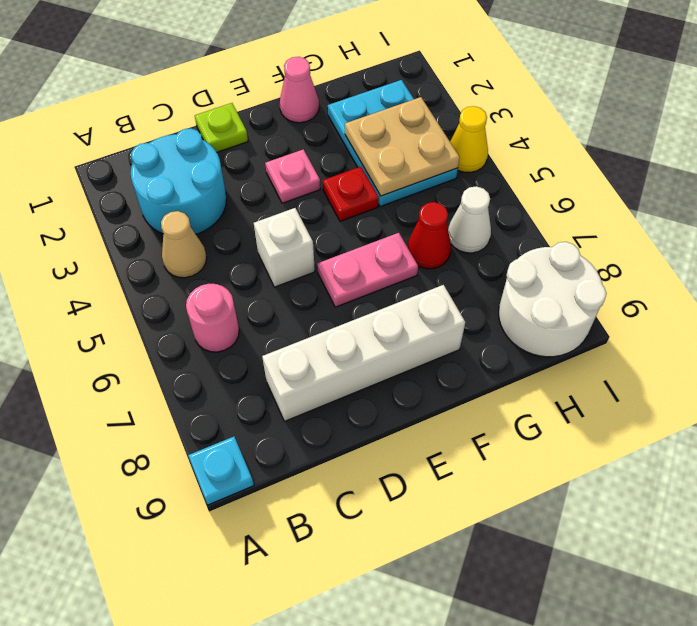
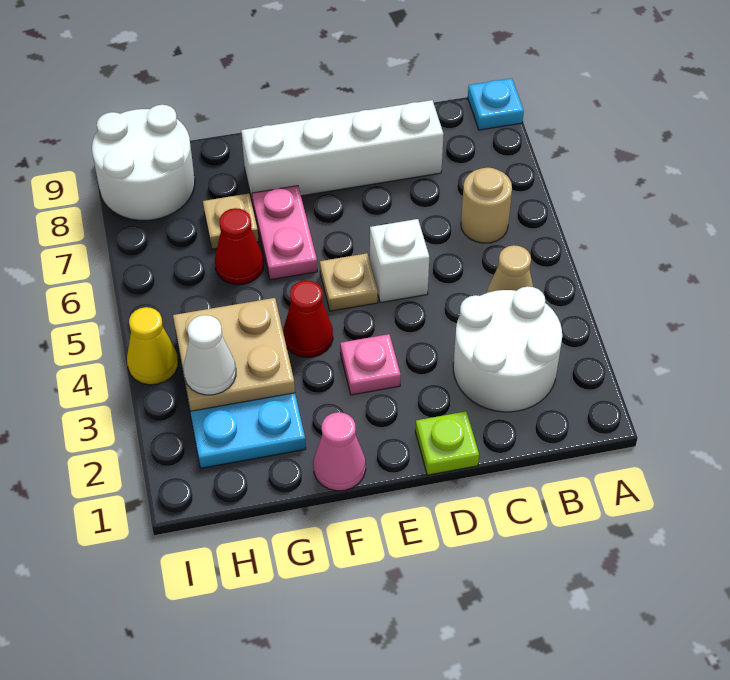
cyan round brick B2:C3 level 1 -> white round brick B2:C3 level 1
pink round brick B6 level 1 -> tan round brick B6 level 1
none -> tan plate E5 level 1
pink plate E6:F6 level 1 -> pink plate F6:F7 level 1
red plate F4 level 1 -> red cone F4 level 1
none -> tan plate G7 level 1
white cone H6 level 1 -> white cone H3 level 3

